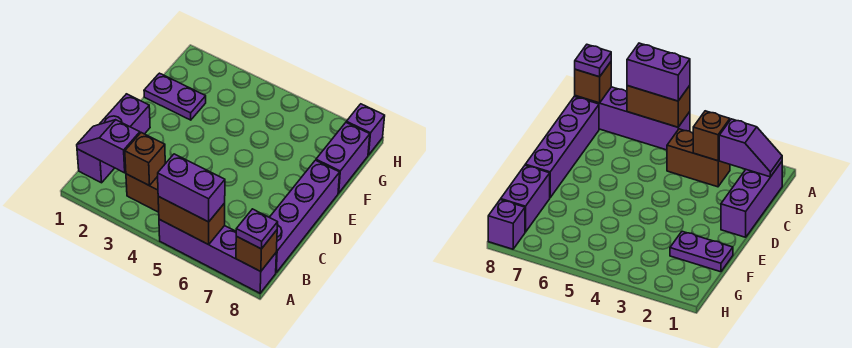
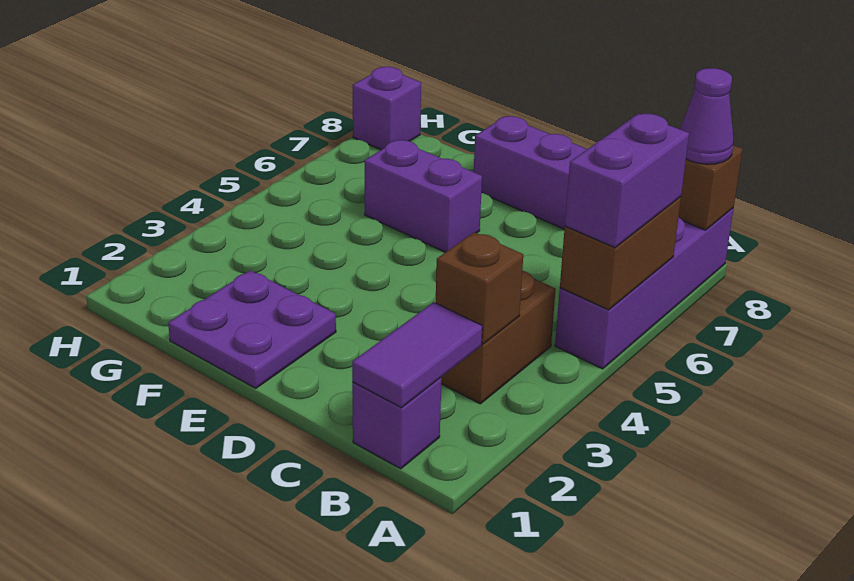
purple plate A8 level 3 -> purple cone A8 level 3
purple brick B1:D1 level 1 -> purple brick B1 level 1
purple slope B1:B2 level 2 top 2 -> purple tile B1:B2 level 2
purple plate F1:F2 level 1 -> purple plate E1:F2 level 1
purple brick F8:G8 level 1 -> purple brick E6:F6 level 1

